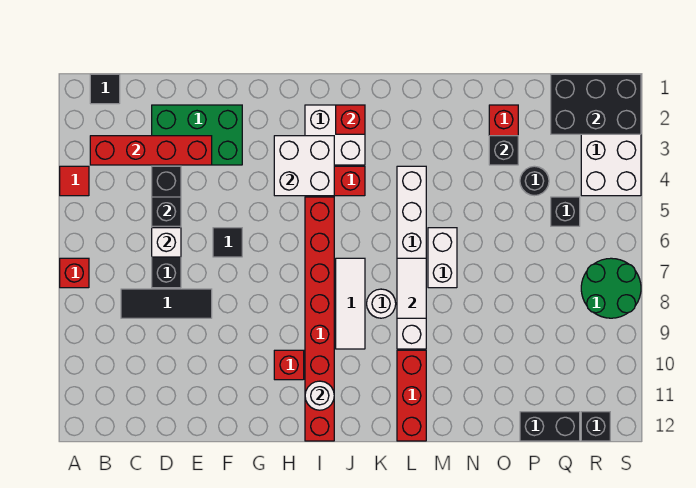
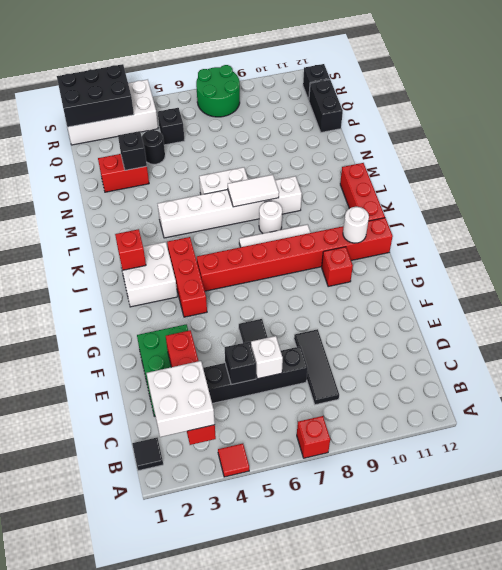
white brick H3:I4 level 2 -> white brick B2:C3 level 3
red brick L10:L12 level 1 -> red brick J12:L12 level 1
black brick Q1:S2 level 2 -> black brick R1:S3 level 2

